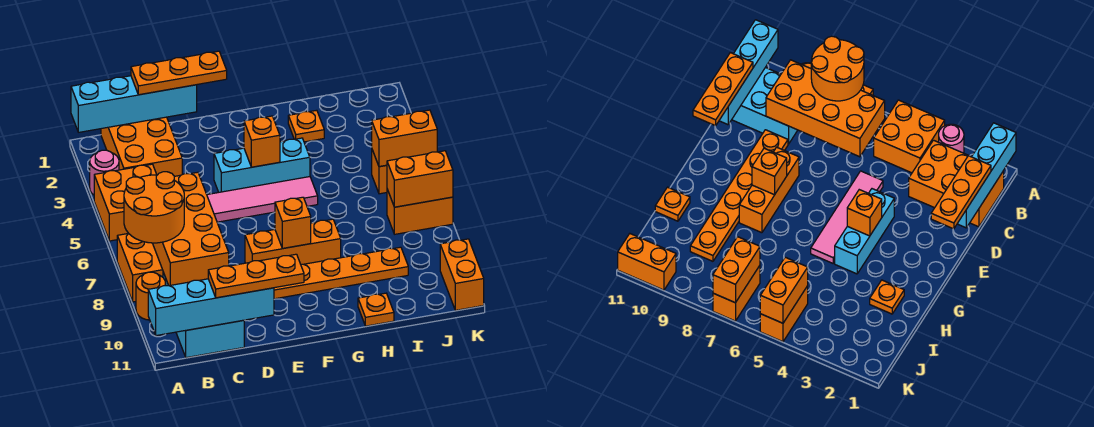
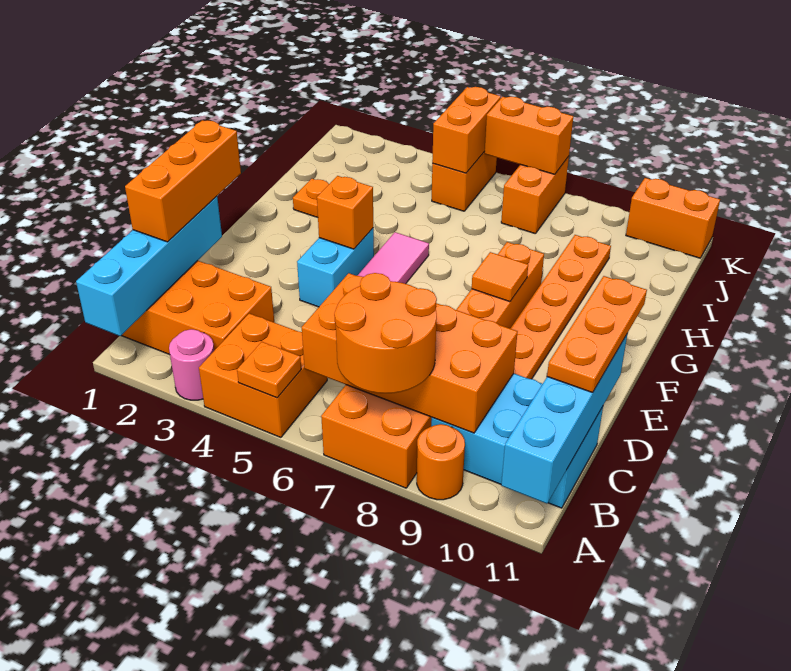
orange plate C1:E1 level 3 -> orange brick C1:E1 level 3
cyan brick E4:G4 level 1 -> cyan brick E4:F4 level 1
orange brick F8 level 2 -> orange tile F8 level 2
orange plate H11 level 1 -> orange plate A5 level 2
orange brick J7:K7 level 2 -> orange brick K6:K7 level 2

